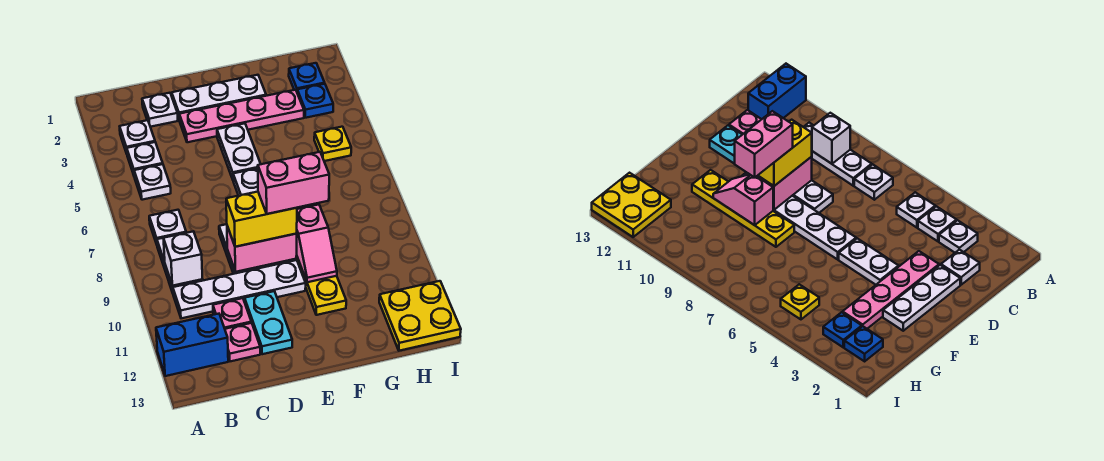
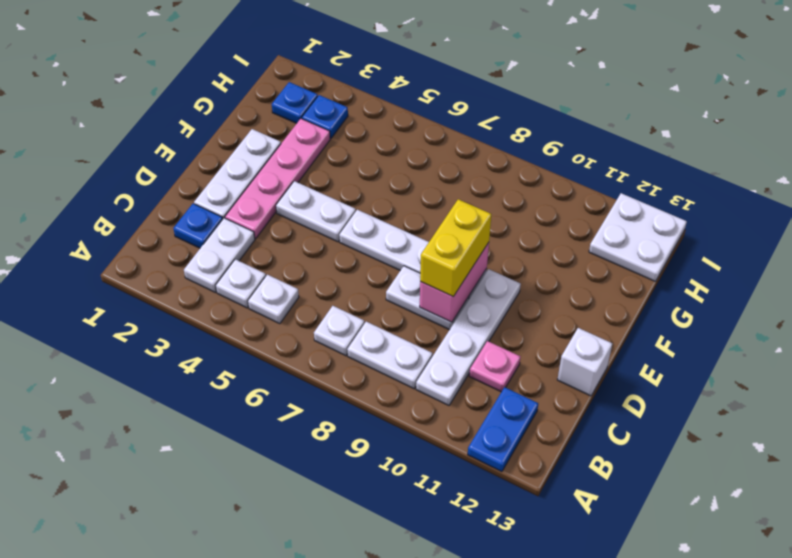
blue brick A12:B12 level 1 -> blue plate A12:B12 level 1
white plate B3 level 1 -> white plate B3:C3 level 1
white brick B9 level 2 -> white brick D13 level 1
white plate C2 level 1 -> blue plate C2 level 1
pink plate C12 level 1 -> none
cyan plate D11:D12 level 1 -> none
pink brick E9:F9 level 4 -> none
yellow plate F8:F11 level 1 -> none
pink slope F9:F10 level 2 top 9 -> none
yellow plate H5 level 1 -> none
yellow plate H12:I13 level 1 -> white plate H12:I13 level 1

